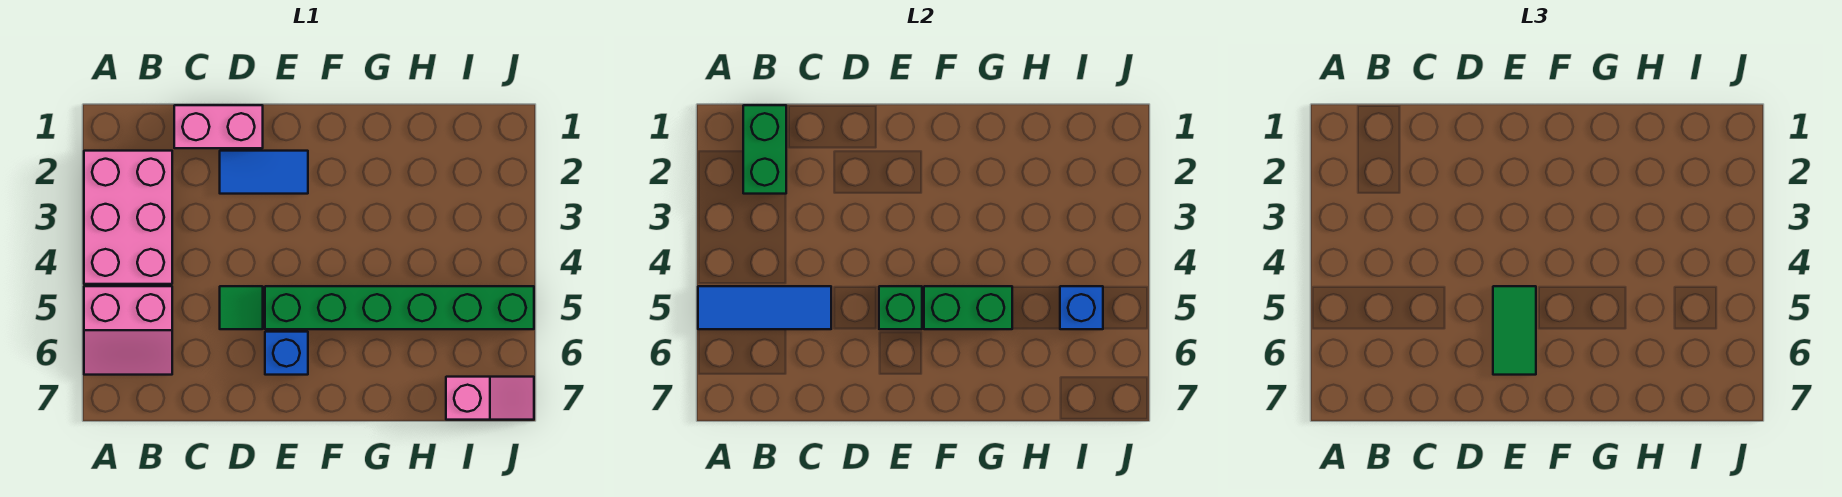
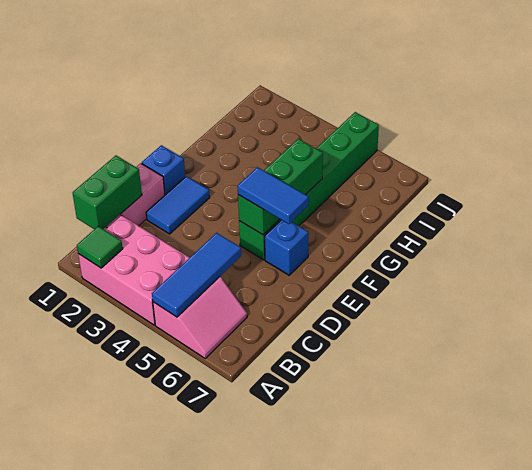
green brick B1:B2 level 2 -> green brick B1:C1 level 2
green tile D5 level 1 -> green tile A2 level 2
green tile E5:E6 level 3 -> blue tile E5:E6 level 3
blue brick I5 level 2 -> blue brick E1 level 1
pink slope I7:J7 level 1 top I -> none

